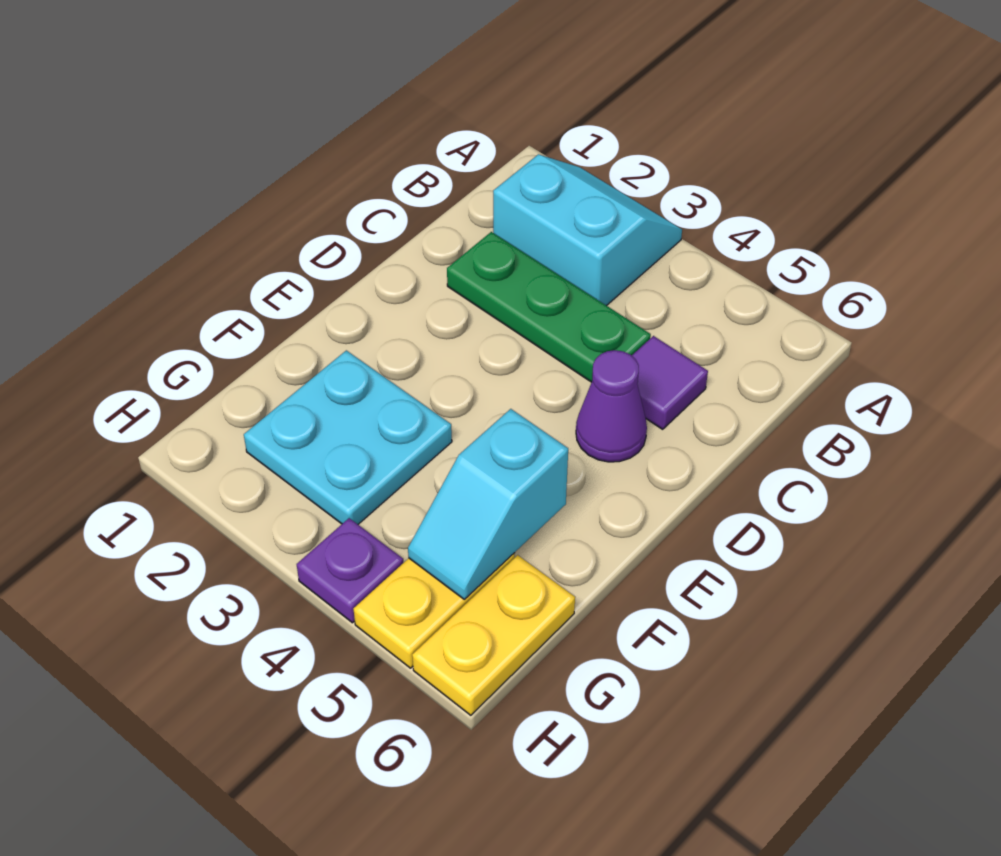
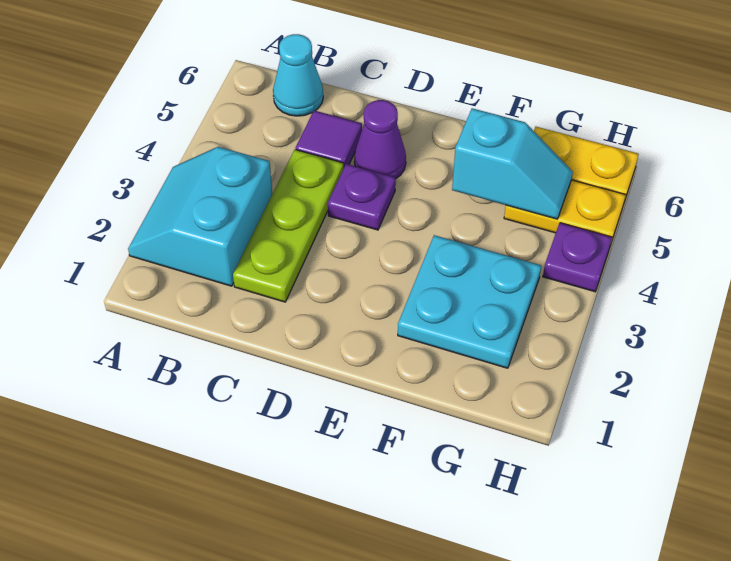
none -> cyan cone B6 level 1
green plate C2:C4 level 1 -> lime plate C2:C4 level 1
none -> purple plate D4 level 1

